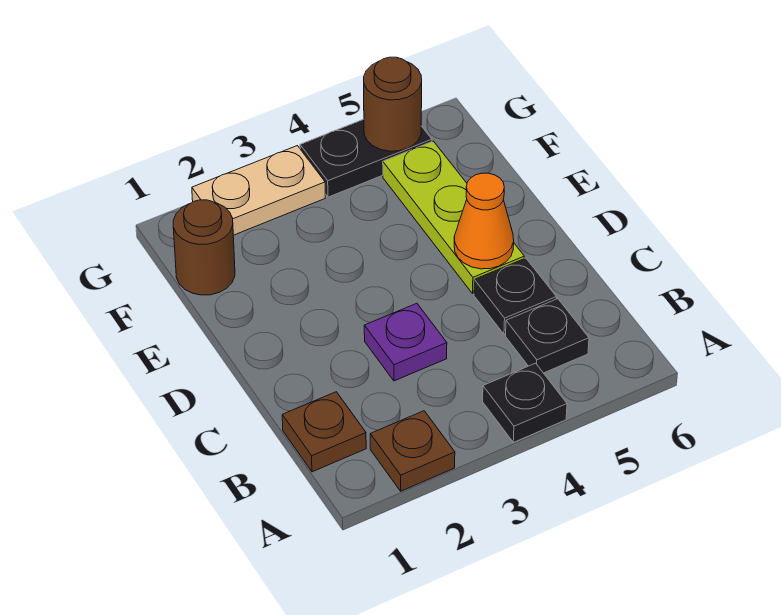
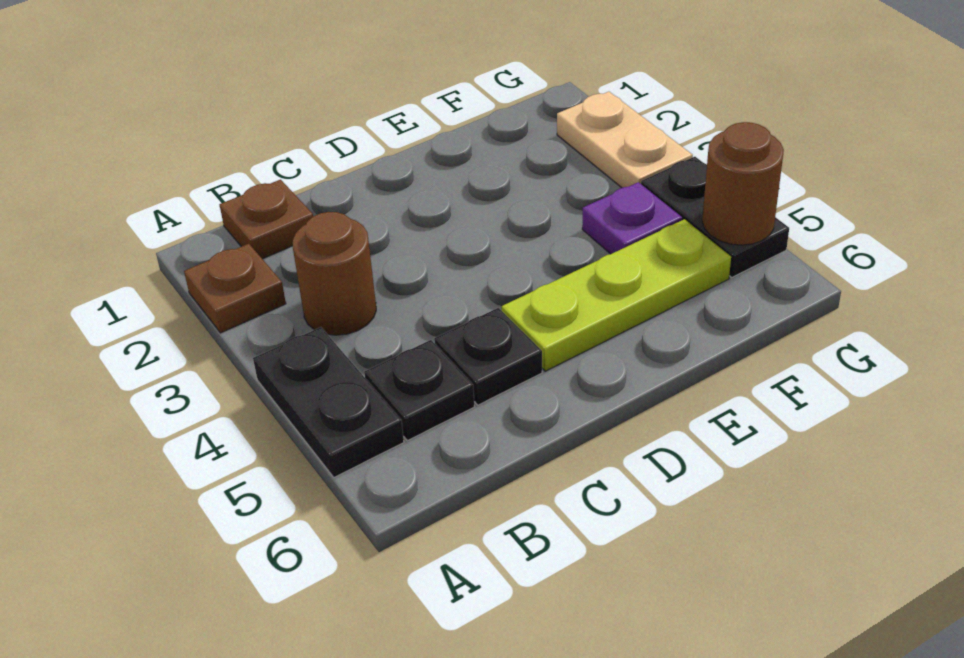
black plate A4 level 1 -> black plate A4:A5 level 1
purple plate C3 level 1 -> purple plate F4 level 1
orange cone D5 level 2 -> none
brown round brick F1 level 1 -> brown round brick B3 level 1

